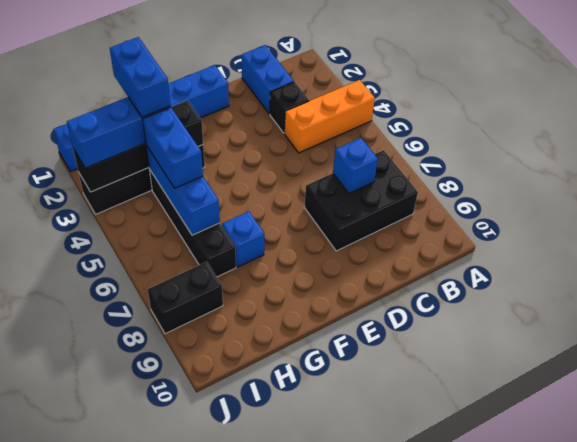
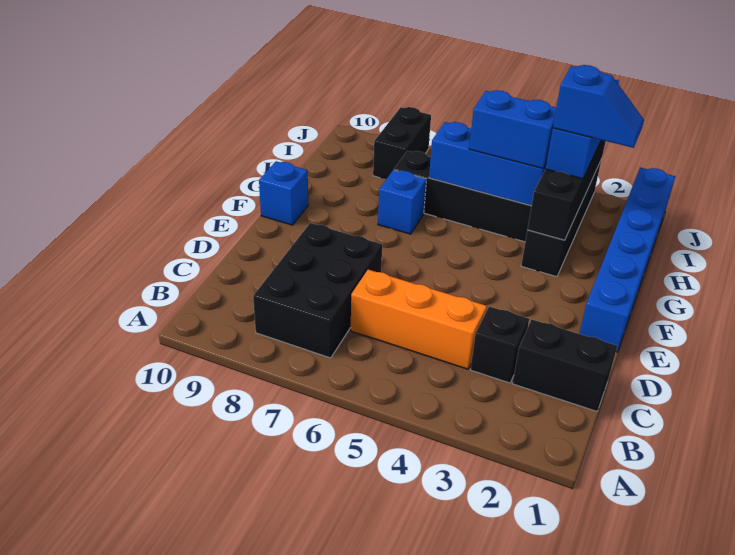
orange brick A4:C4 level 1 -> orange brick C4:C6 level 1
blue brick C1:C2 level 1 -> black brick C1:C2 level 1
blue brick C7 level 2 -> blue brick F10 level 1
blue brick H2:H3 level 4 -> blue slope H2:H3 level 4 top 3

